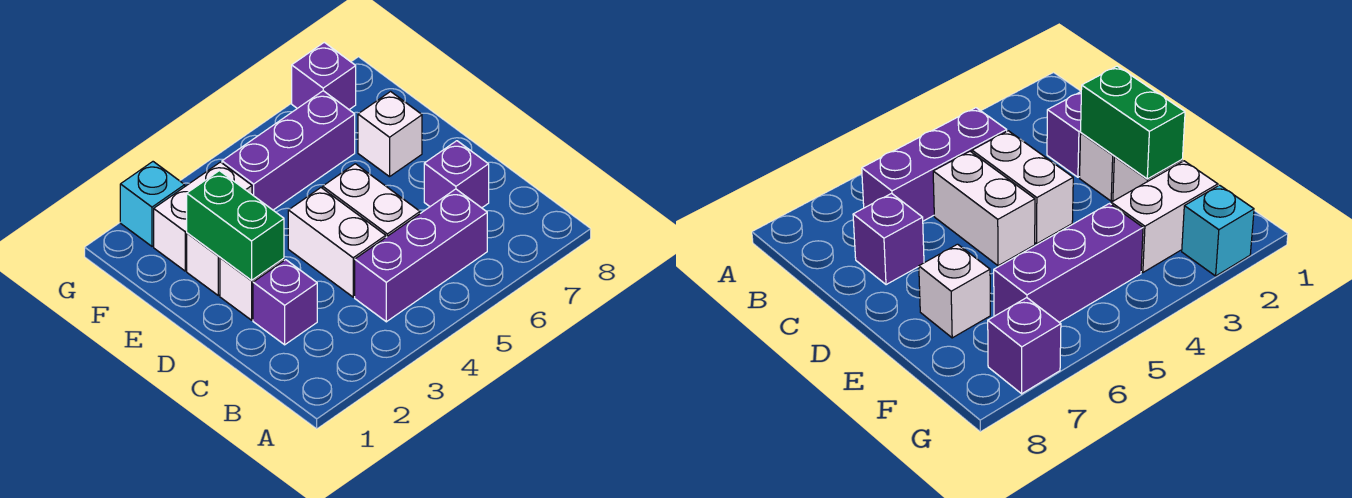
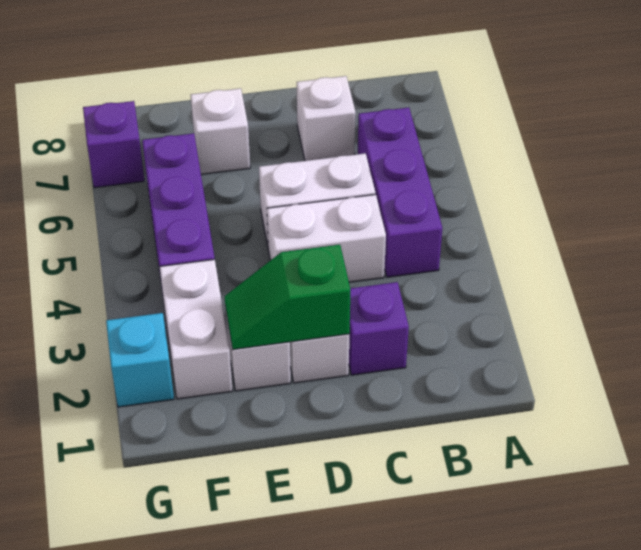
purple brick C7 level 1 -> white brick C7 level 1
green brick D2:E2 level 2 -> green slope D2:E2 level 2 top D

